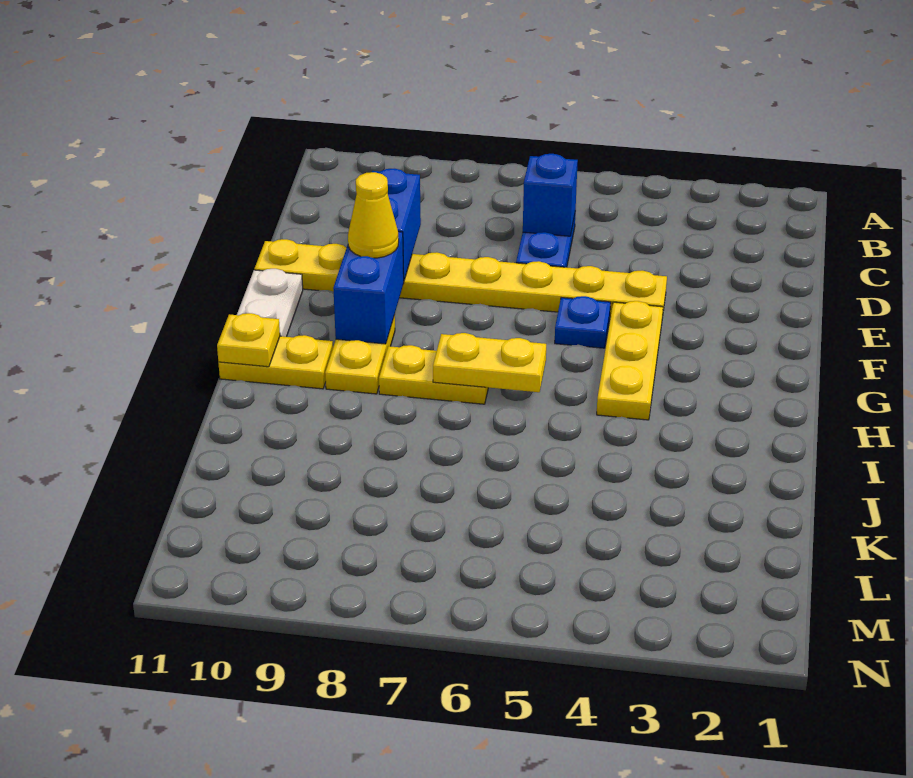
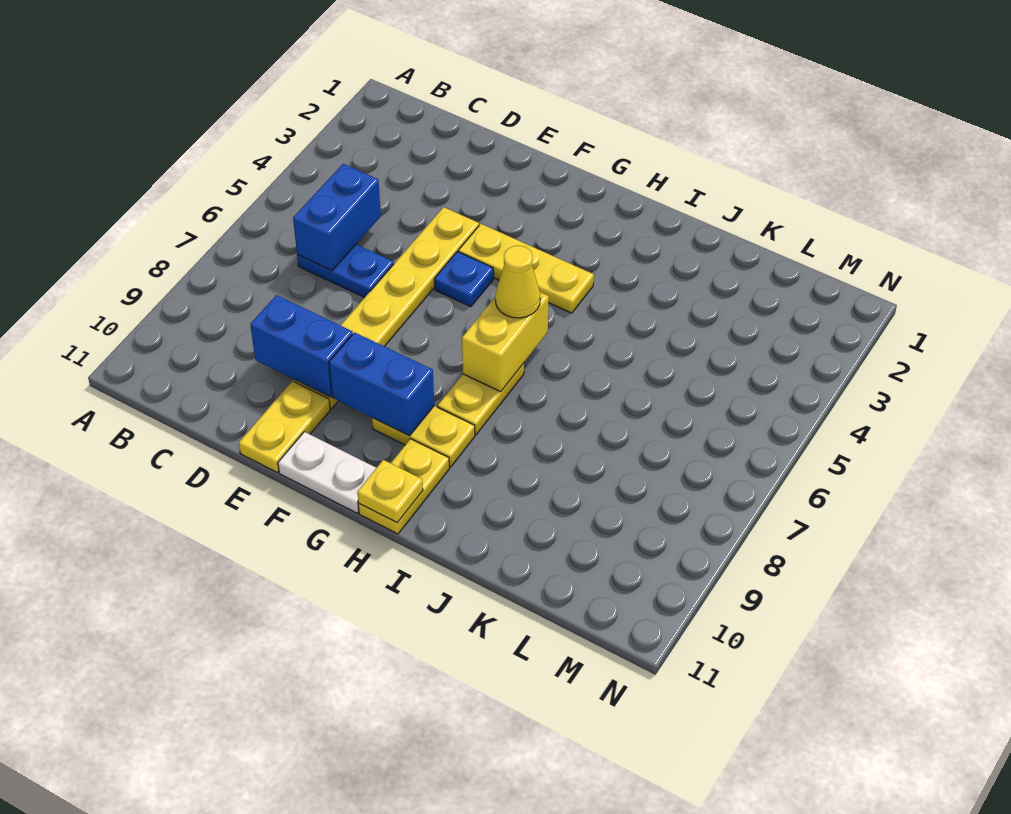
blue brick C6 level 2 -> blue brick C5:C6 level 2
yellow cone F9 level 3 -> yellow cone H6 level 3
yellow plate H6:H7 level 2 -> yellow brick H6:H7 level 2

